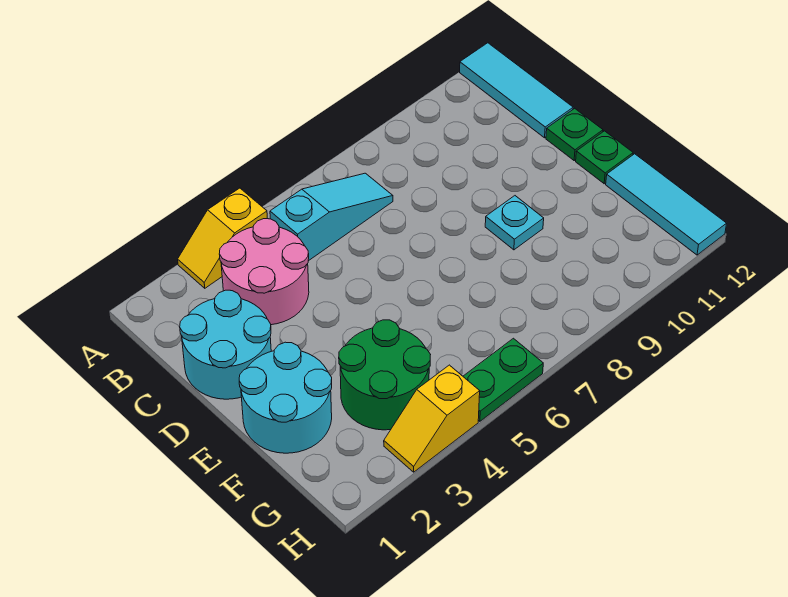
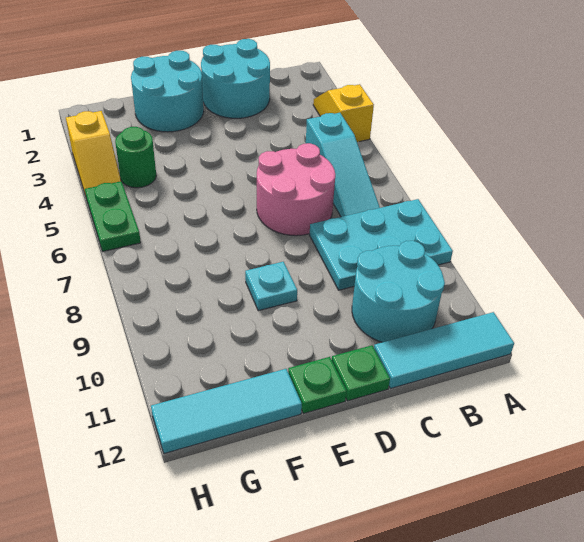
none -> cyan plate A8:C9 level 1
pink round brick B3:C4 level 1 -> pink round brick C6:D7 level 1
none -> cyan round brick B10:C11 level 1
green round brick F3:G4 level 1 -> green round brick G4 level 1
yellow slope H3:H4 level 1 top 4 -> yellow slope H3:H4 level 1 top 3

